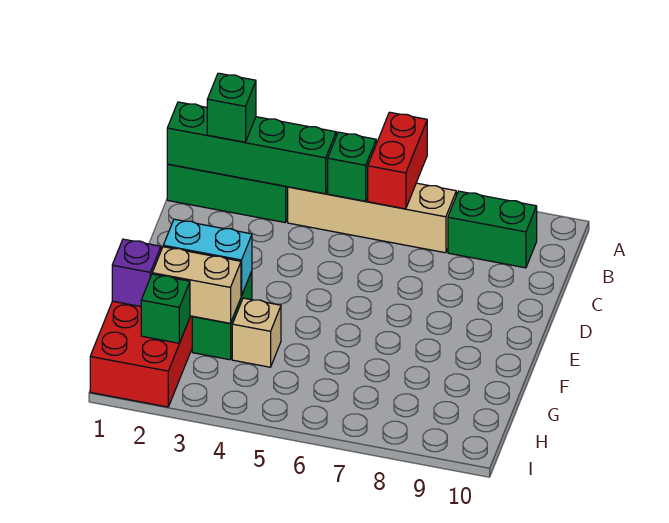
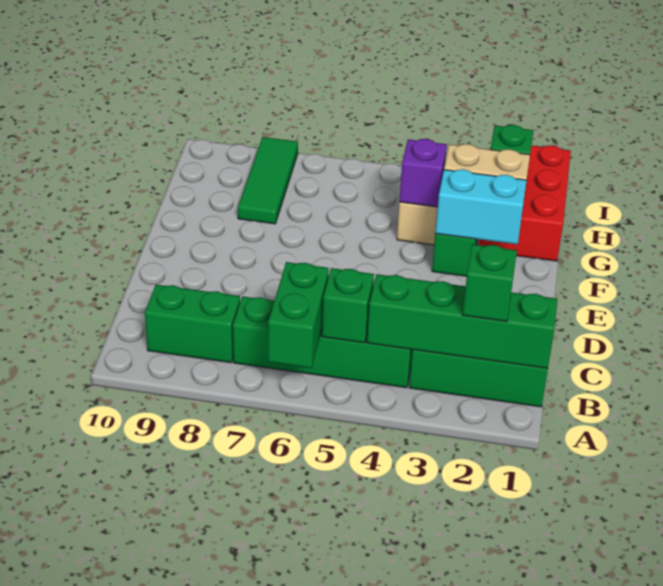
red brick A6:B6 level 2 -> green brick A6:B6 level 2
tan brick B4:B7 level 1 -> green brick B4:B7 level 1
purple brick G1 level 2 -> purple brick G4 level 2
none -> green tile G8:I8 level 1

